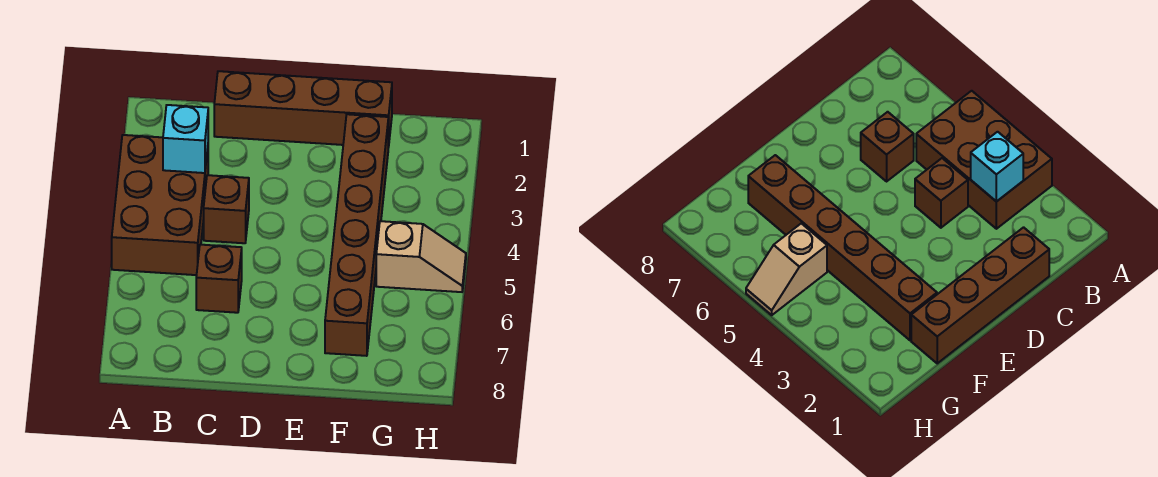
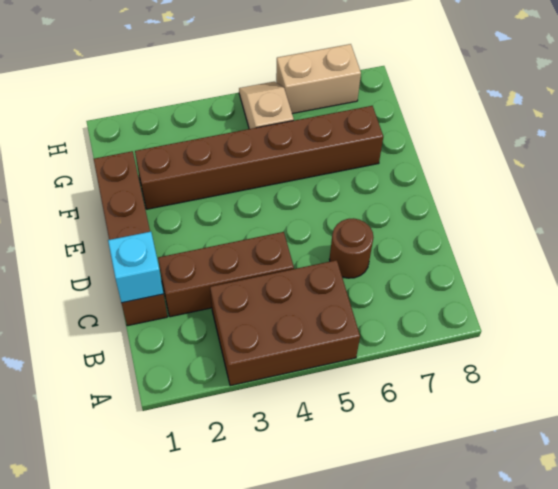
cyan brick B3 level 2 -> cyan brick C1 level 2
brown brick C4 level 1 -> brown brick C2:C4 level 1
brown brick C6 level 1 -> brown round brick C6 level 1
none -> tan brick H6:H7 level 1

